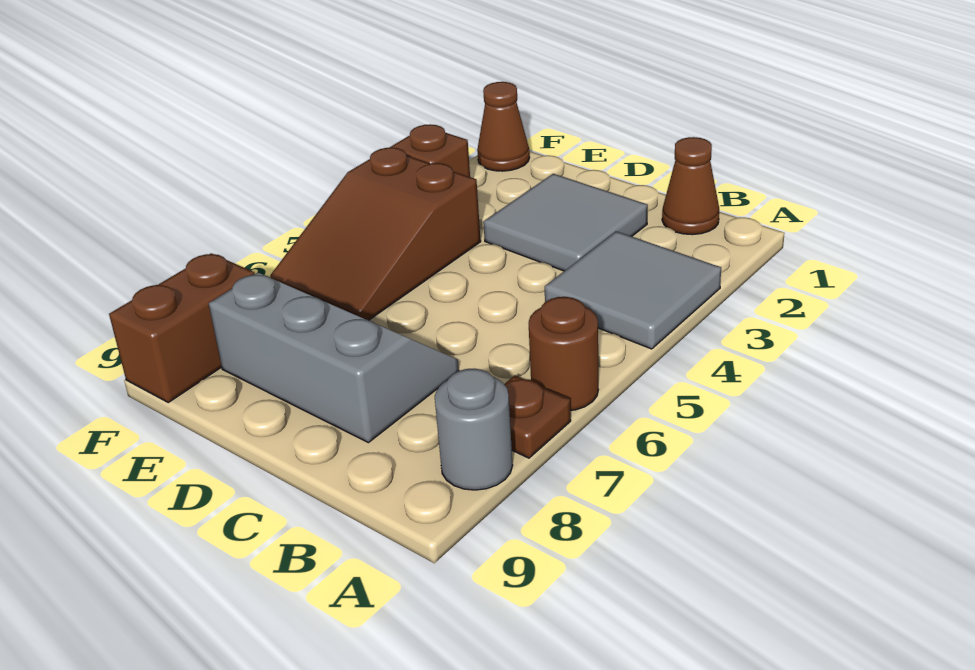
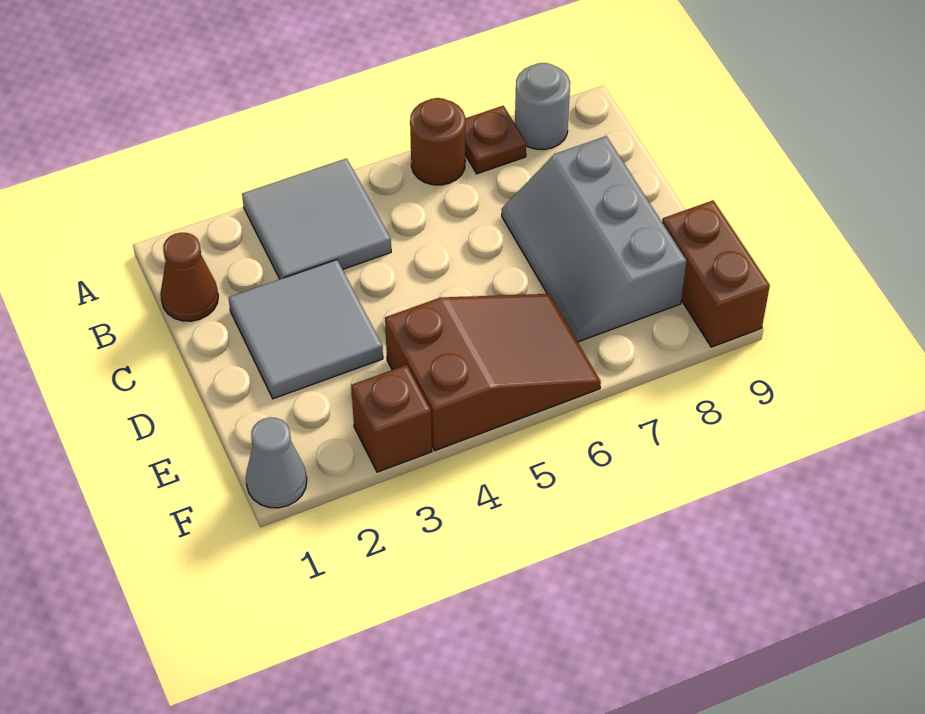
brown cone F1 level 1 -> grey cone F1 level 1
brown brick F8:F9 level 1 -> brown brick E9:F9 level 1

